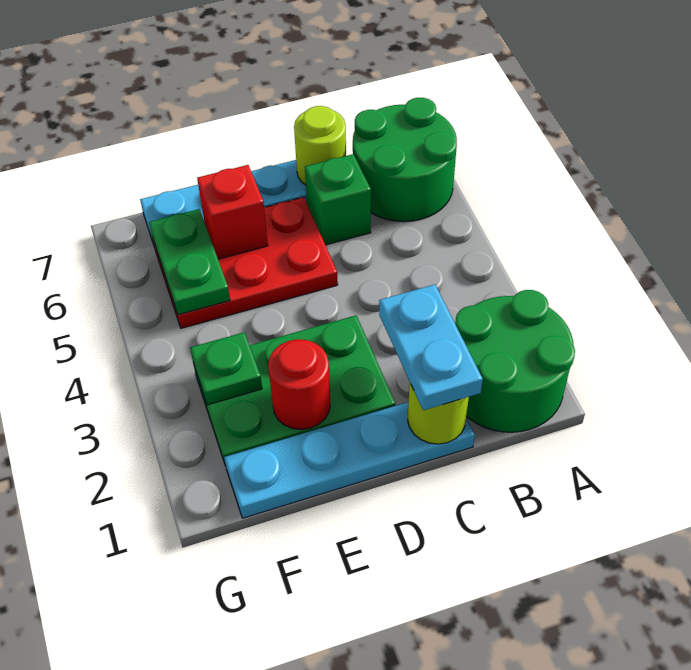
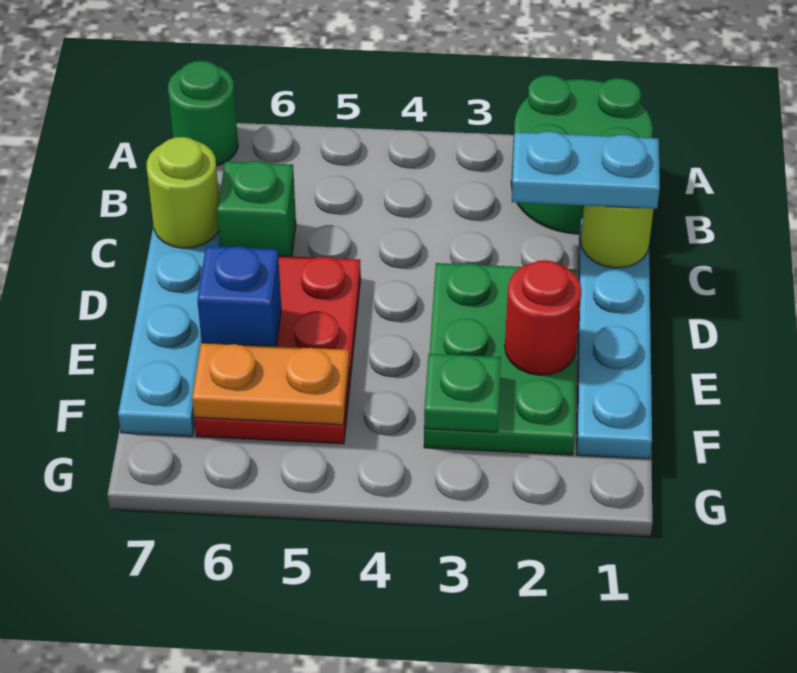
green round brick A6:B7 level 1 -> green round brick A7 level 1
red brick E6 level 2 -> blue brick E6 level 2
green plate F5:F6 level 2 -> orange plate F5:F6 level 2

